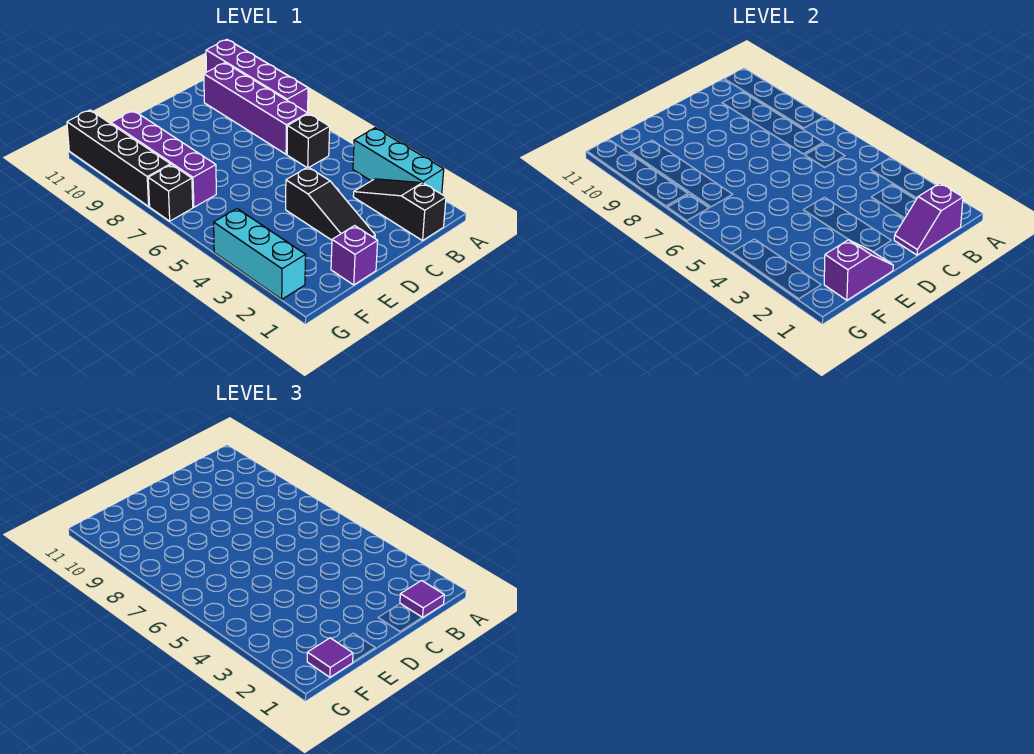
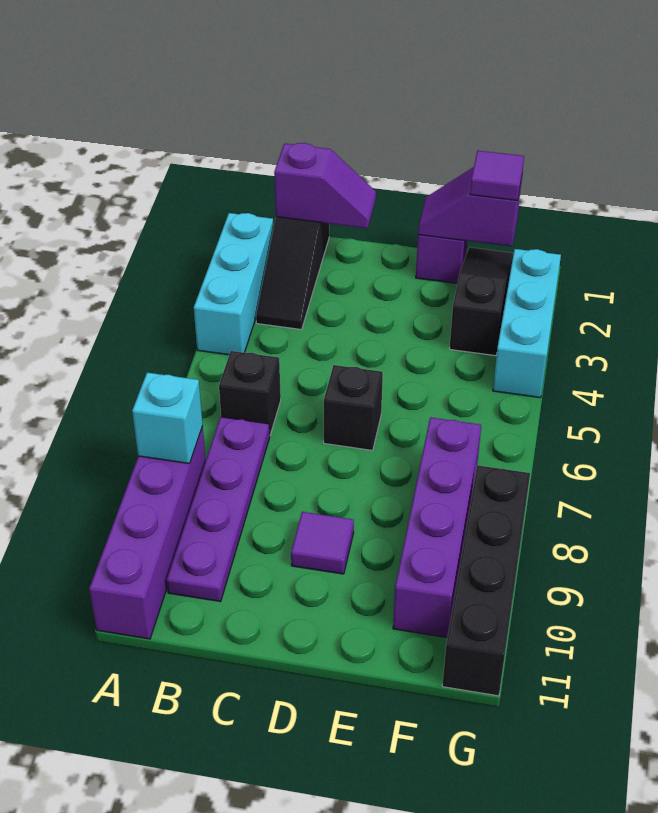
none -> cyan brick A8 level 2
purple tile B1 level 3 -> purple tile D9 level 1
purple brick B7:B10 level 1 -> purple plate B7:B10 level 1
black slope D2:D4 level 1 top 4 -> black slope F1:F3 level 1 top 3
black brick G7 level 1 -> black brick D6 level 1

